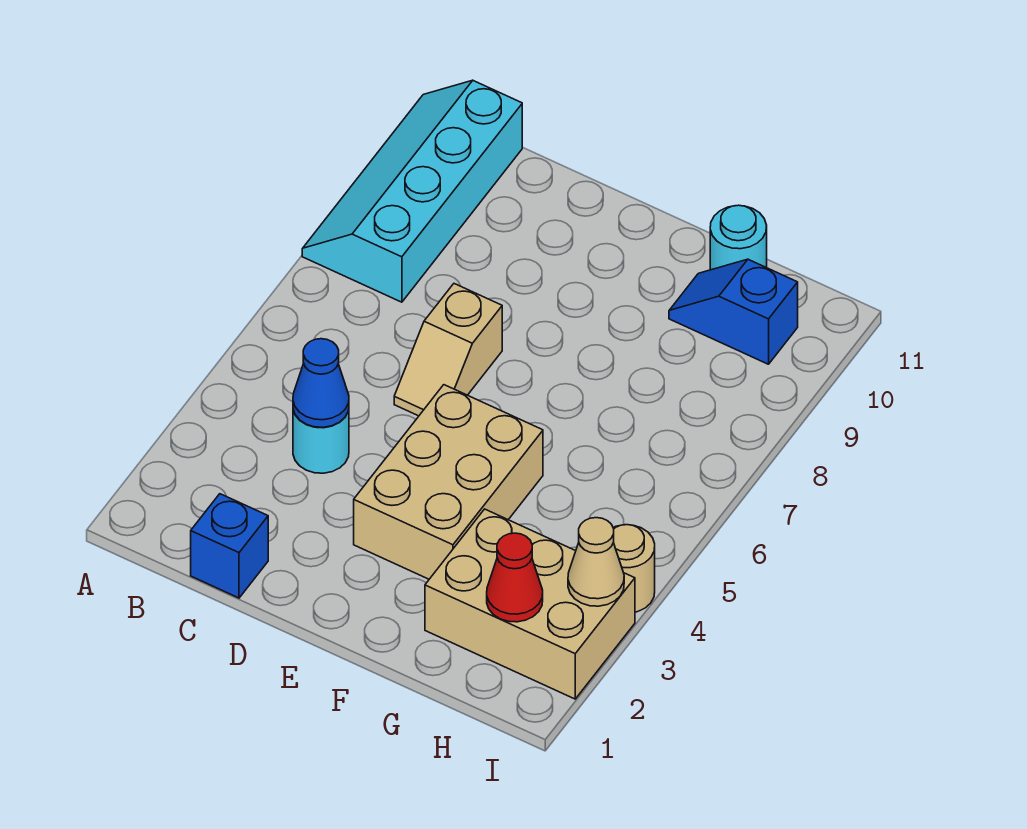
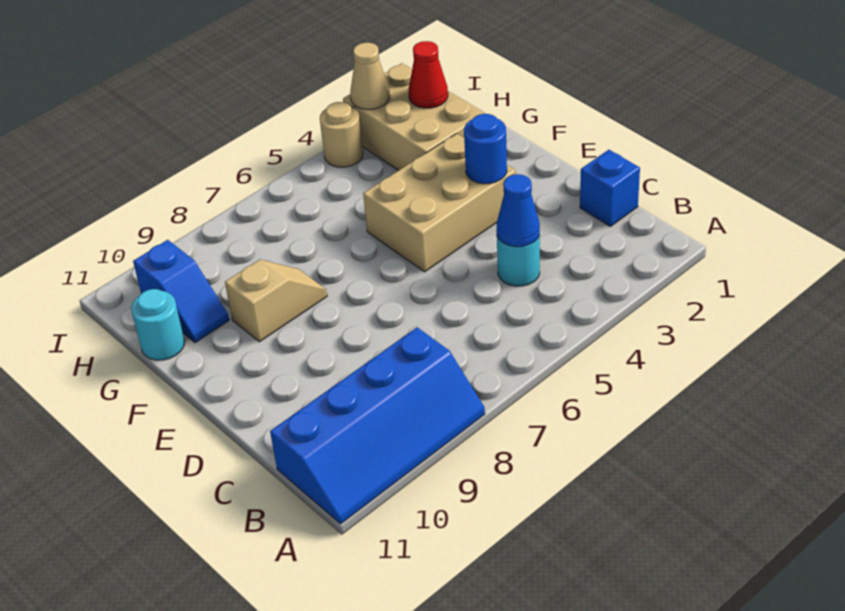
cyan slope A8:B11 level 1 top B -> blue slope A8:B11 level 1 top B
tan slope D6:D7 level 1 top 7 -> tan slope F8:F9 level 1 top 9
none -> blue round brick E3 level 2

